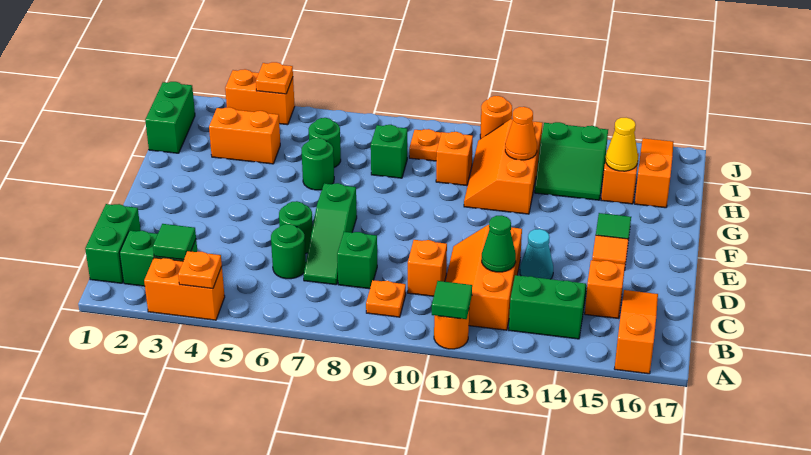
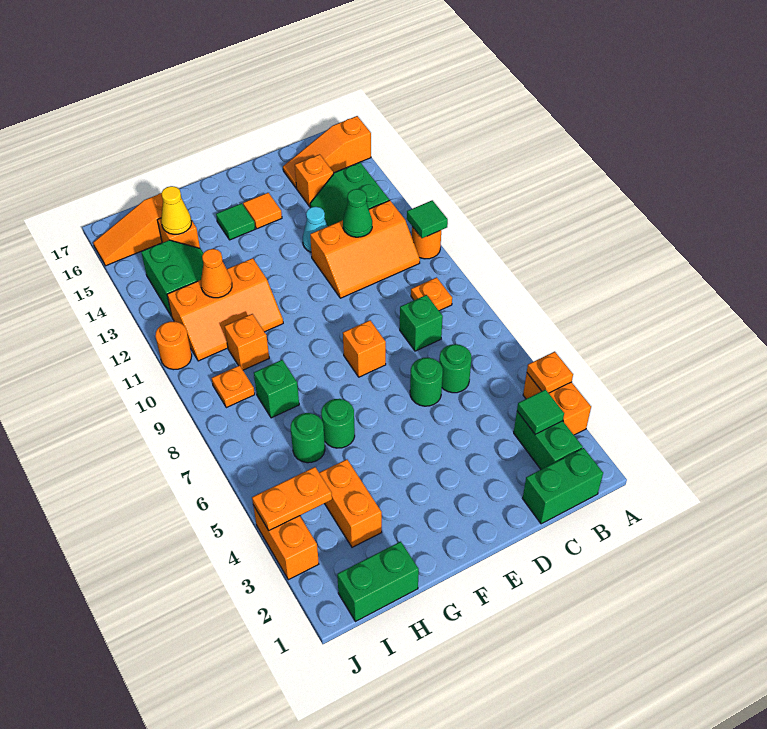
green slope C7:E7 level 1 top E -> none
orange brick C10 level 1 -> orange brick E8 level 1
orange plate J4 level 2 -> orange plate I4:J4 level 2

